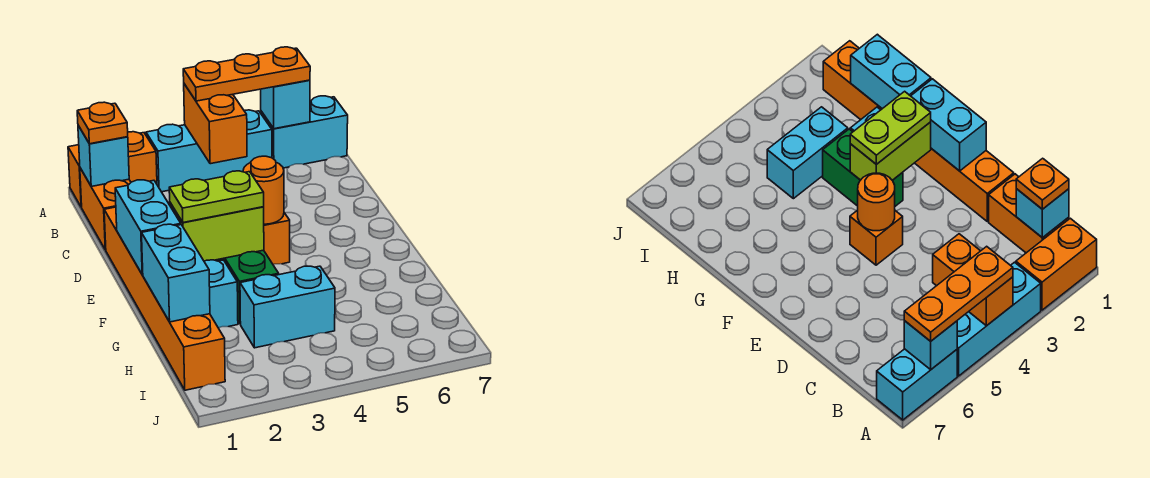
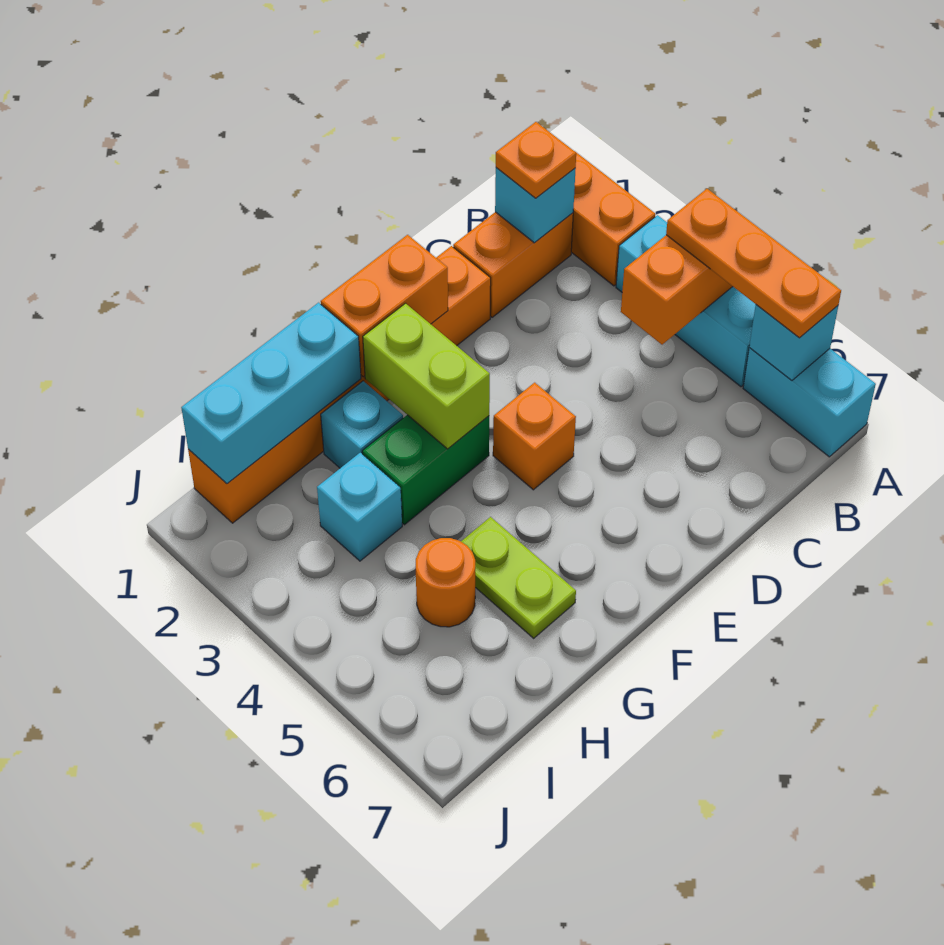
cyan brick E1:F1 level 2 -> orange brick E1:F1 level 2
orange round brick E4 level 2 -> orange round brick H5 level 1
lime plate F2:F3 level 3 -> lime plate G5:G6 level 1
cyan brick G1:H1 level 2 -> cyan brick G1:I1 level 2
cyan brick H3:H4 level 1 -> cyan brick H3 level 1

